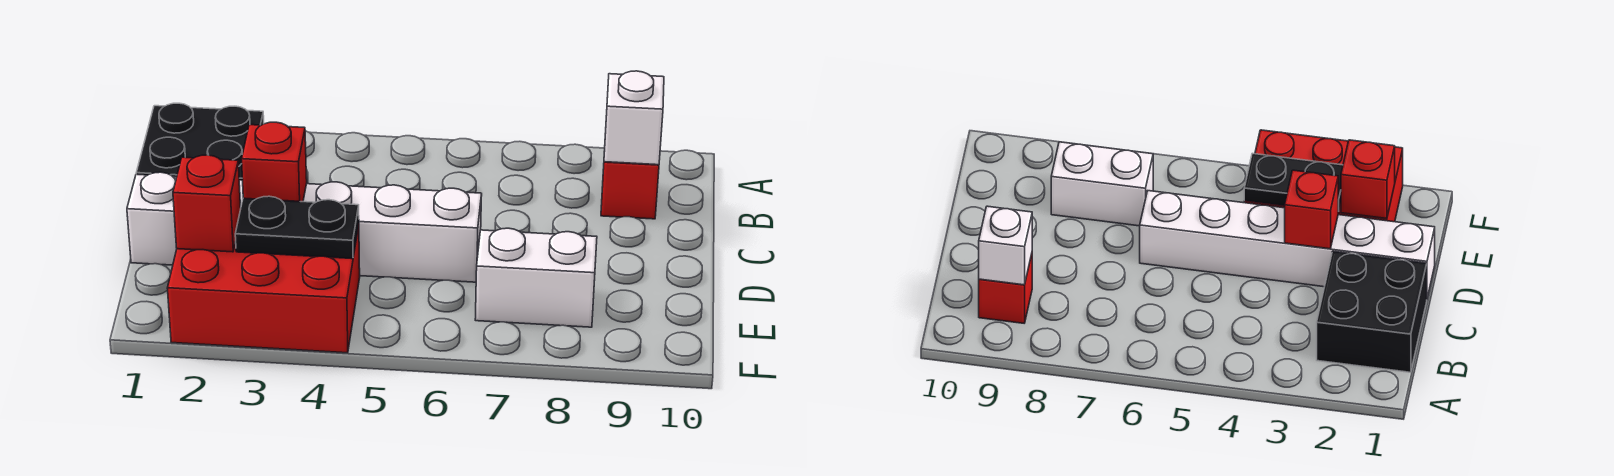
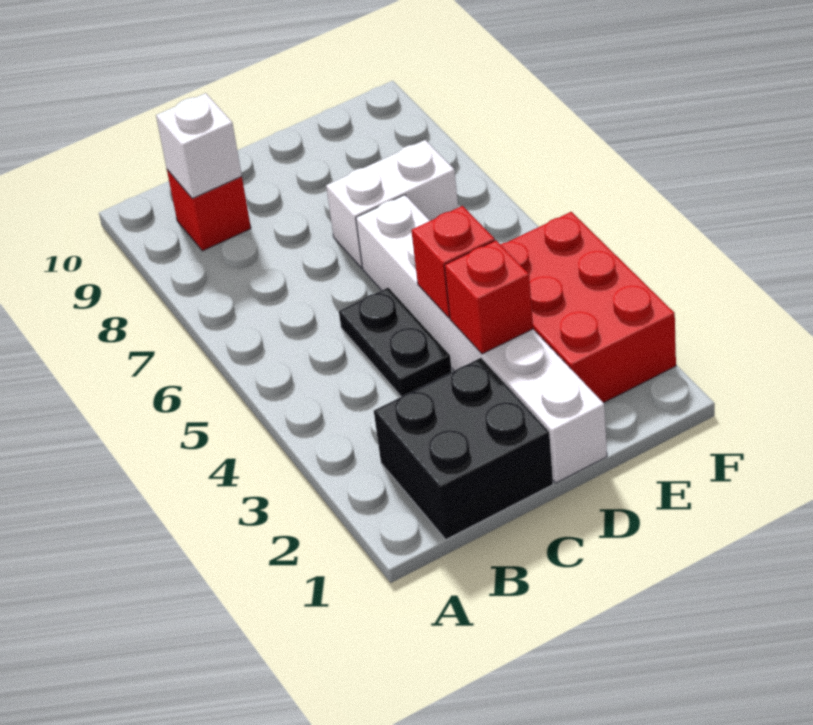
red brick E2 level 2 -> red brick D4 level 2
black plate E3:E4 level 2 -> black plate C4:C5 level 1
white brick E7:E8 level 1 -> white brick D7:E7 level 1

